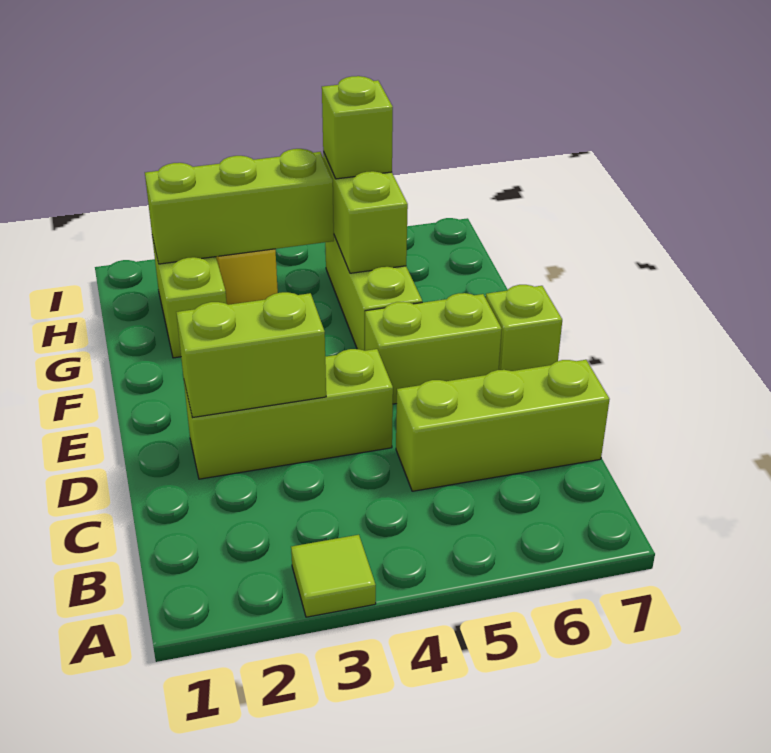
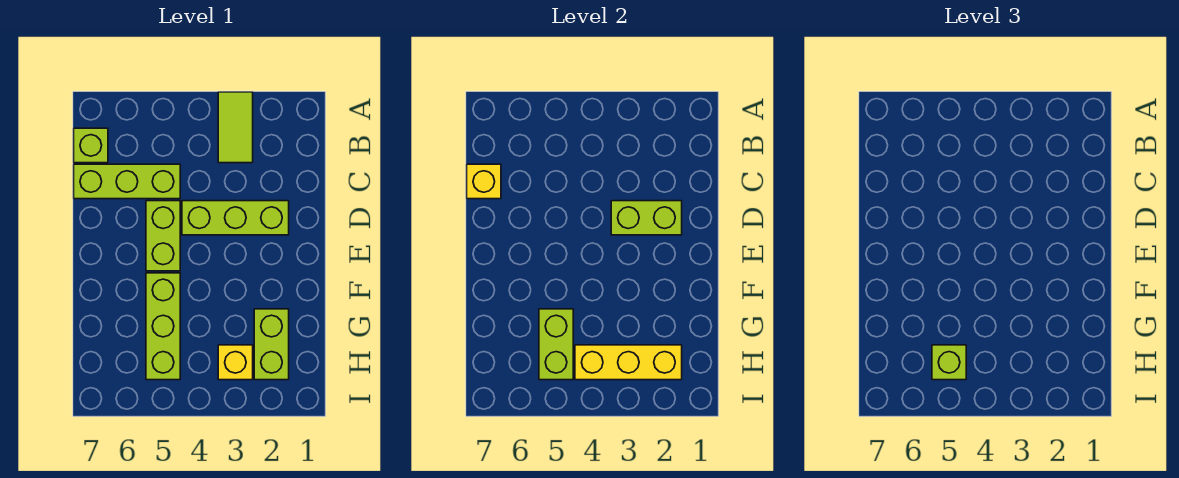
lime tile A3 level 1 -> lime tile A3:B3 level 1
none -> yellow brick C7 level 2
lime brick E5:E6 level 1 -> lime brick D5:E5 level 1
lime brick E7 level 1 -> lime brick B7 level 1
lime brick H2:H4 level 2 -> yellow brick H2:H4 level 2

